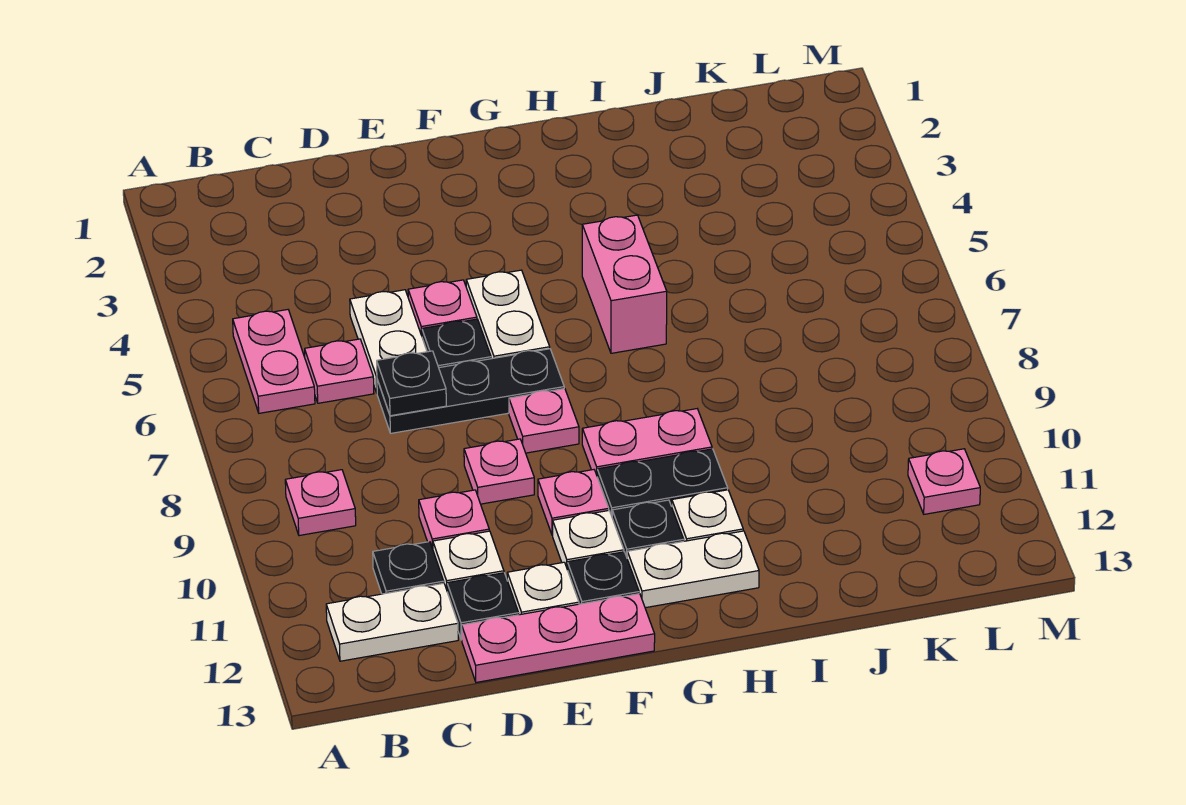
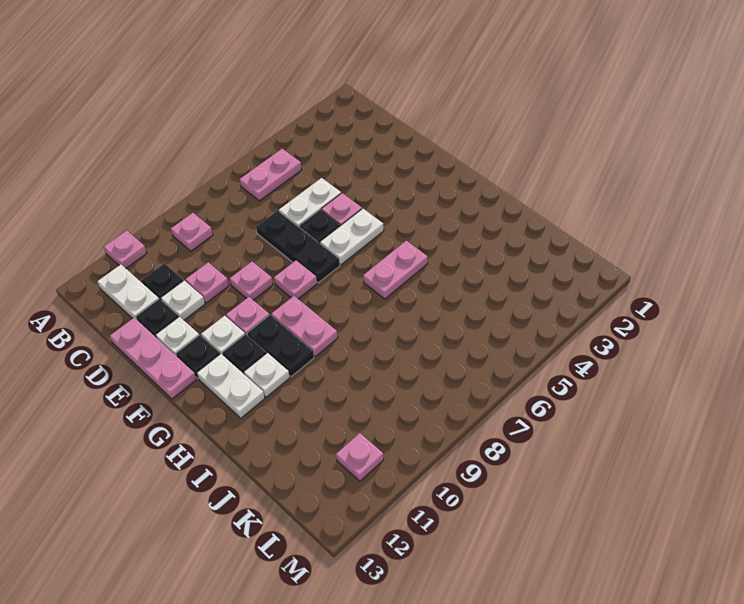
pink plate C6 level 1 -> pink plate A11 level 1
black plate D7 level 2 -> none
pink brick H5:H6 level 1 -> pink plate H5:H6 level 1

